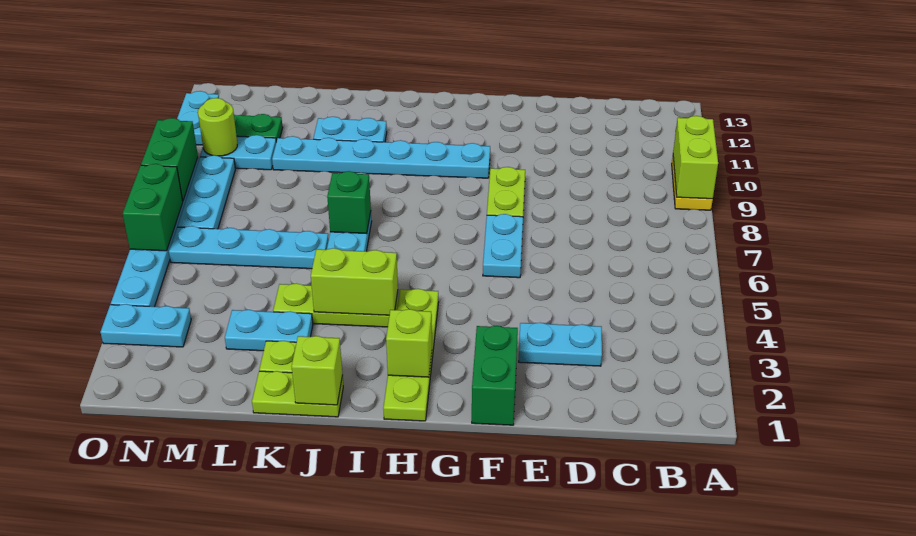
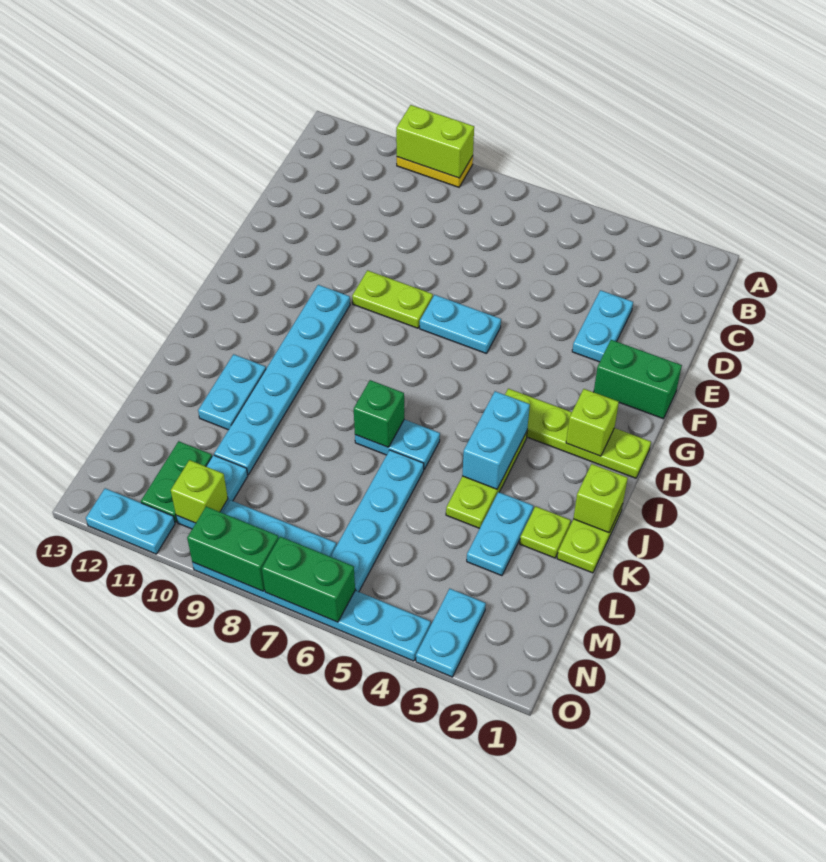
lime brick I4:J4 level 2 -> cyan brick I4:J4 level 2
lime round brick N10 level 2 -> lime brick N10 level 2

